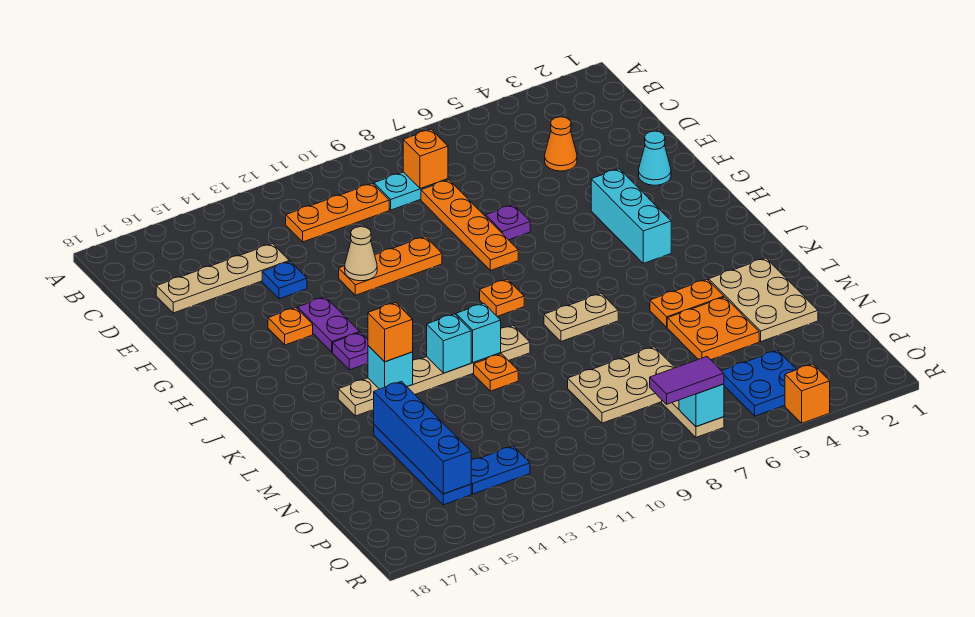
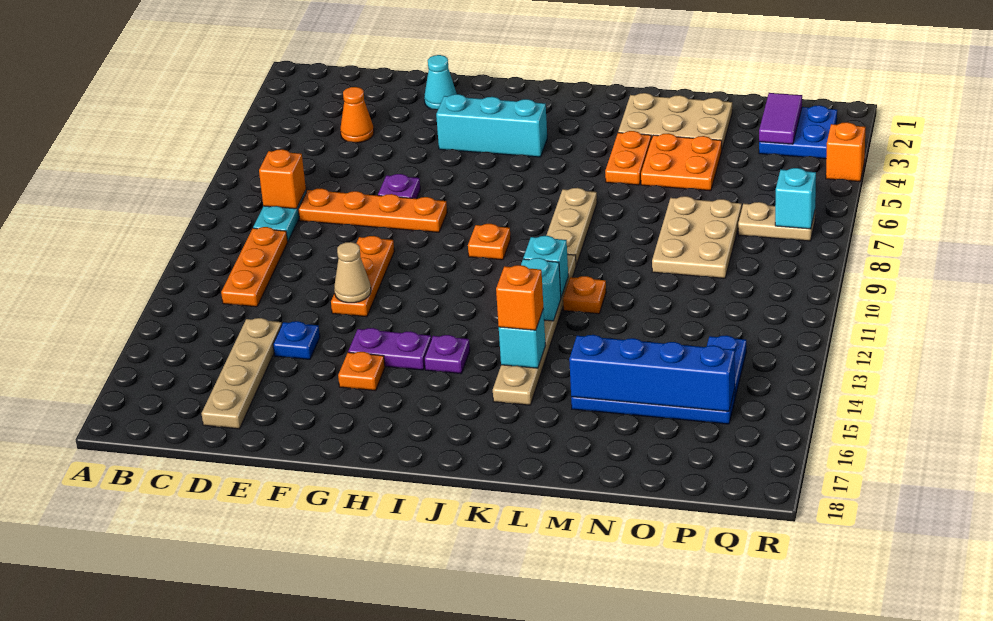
tan plate K7:K8 level 1 -> tan plate K7:K9 level 1
blue plate P4:Q5 level 1 -> blue plate P2:Q3 level 1
purple tile Q7:Q8 level 3 -> purple tile P2:P3 level 2

